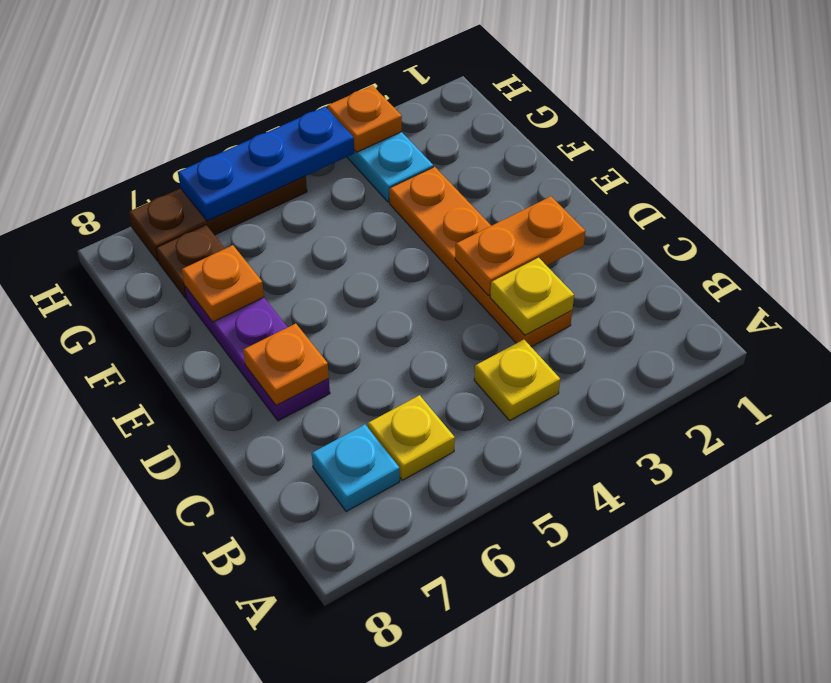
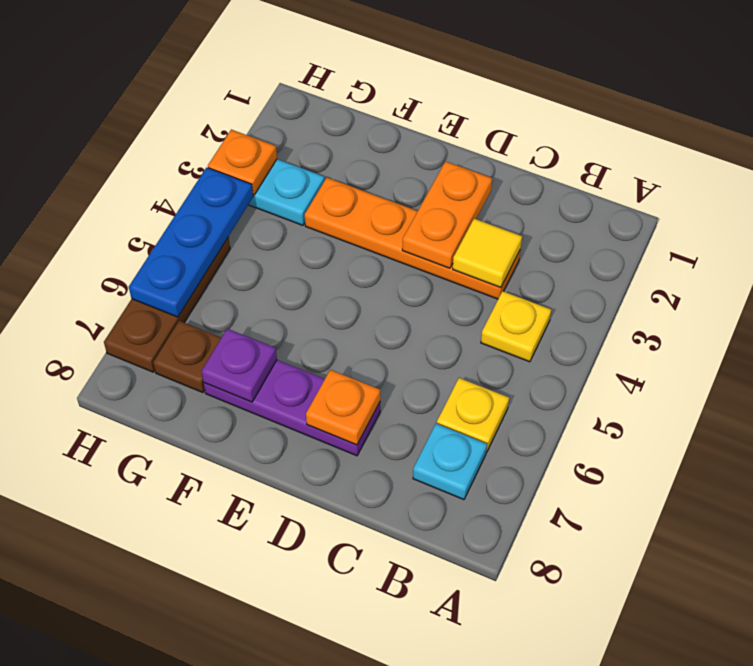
yellow plate C3 level 2 -> yellow tile C3 level 2
orange plate F7 level 2 -> purple plate F7 level 2

